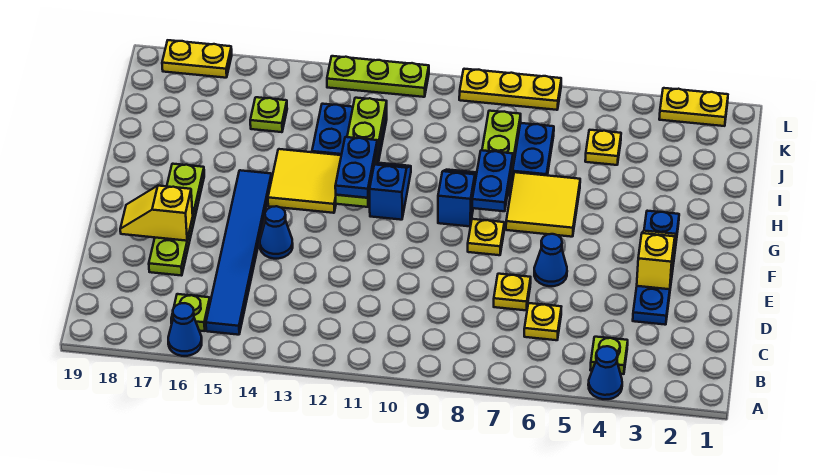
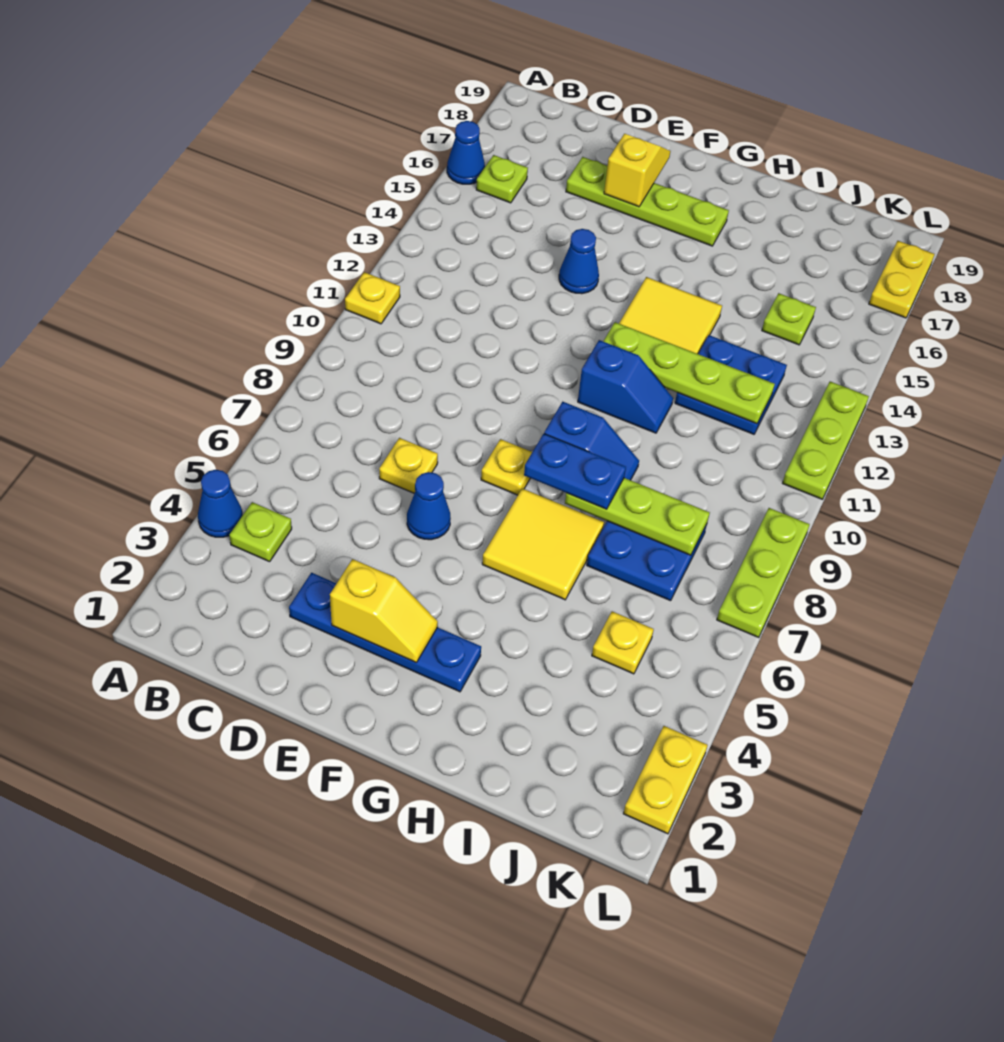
blue tile B15:G15 level 1 -> none
yellow plate C6 level 1 -> yellow plate A11 level 1
blue plate G12:H12 level 3 -> none
yellow plate L7:L9 level 1 -> lime plate L7:L9 level 1

